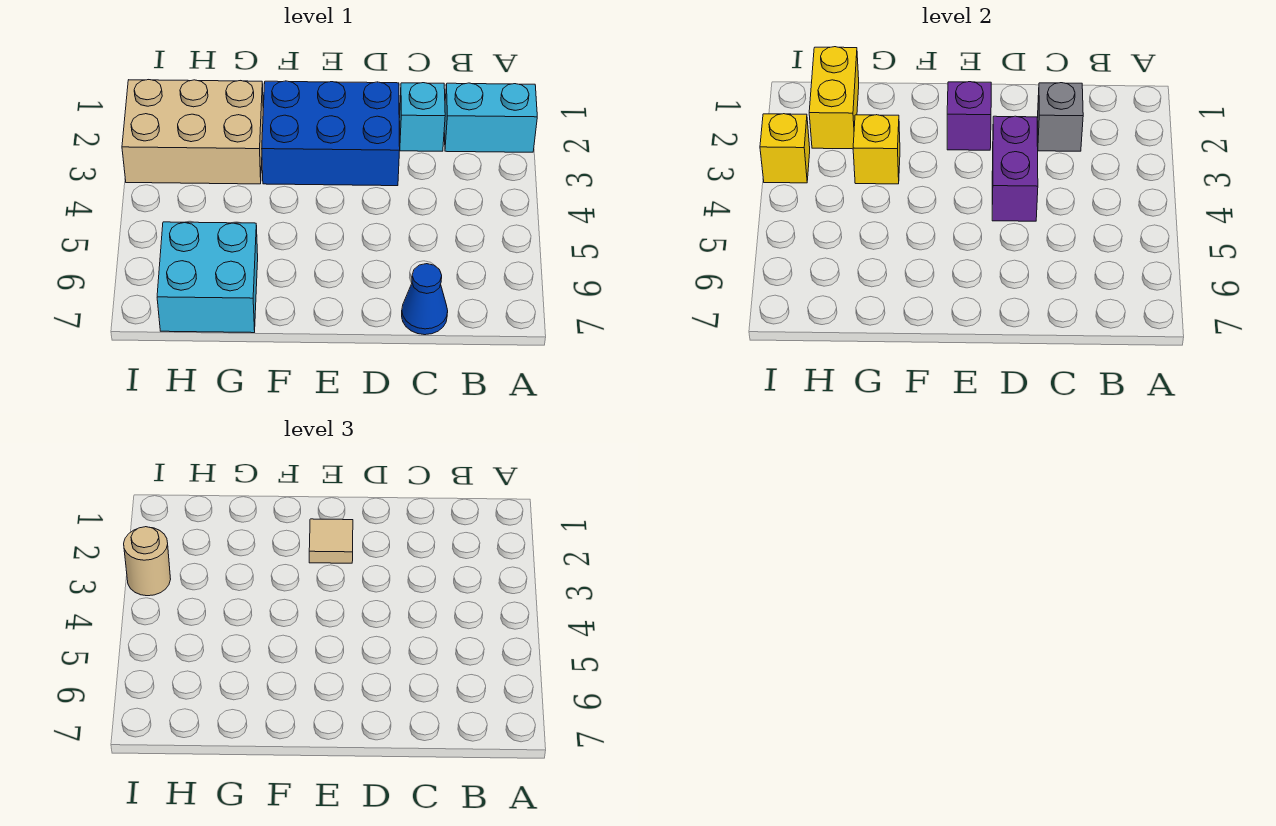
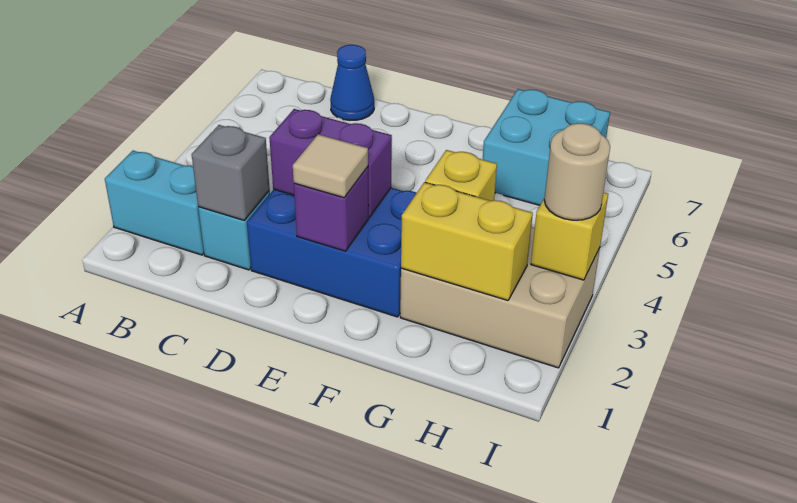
purple brick D3:D4 level 2 -> purple brick D3:E3 level 2
yellow brick H1:H2 level 2 -> yellow brick G2:H2 level 2

